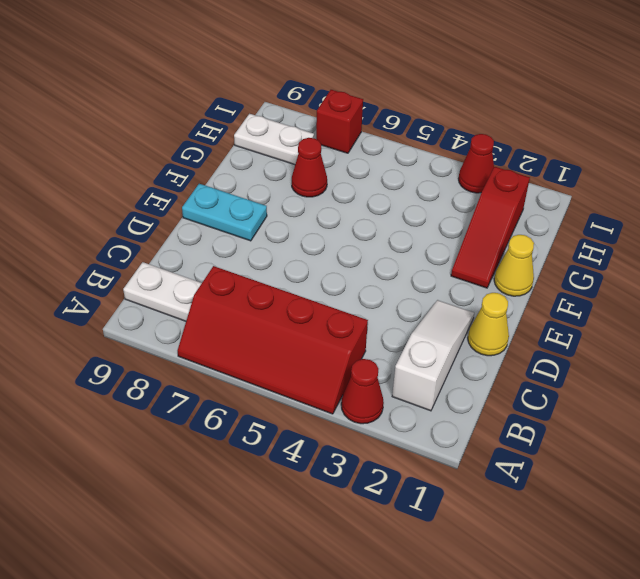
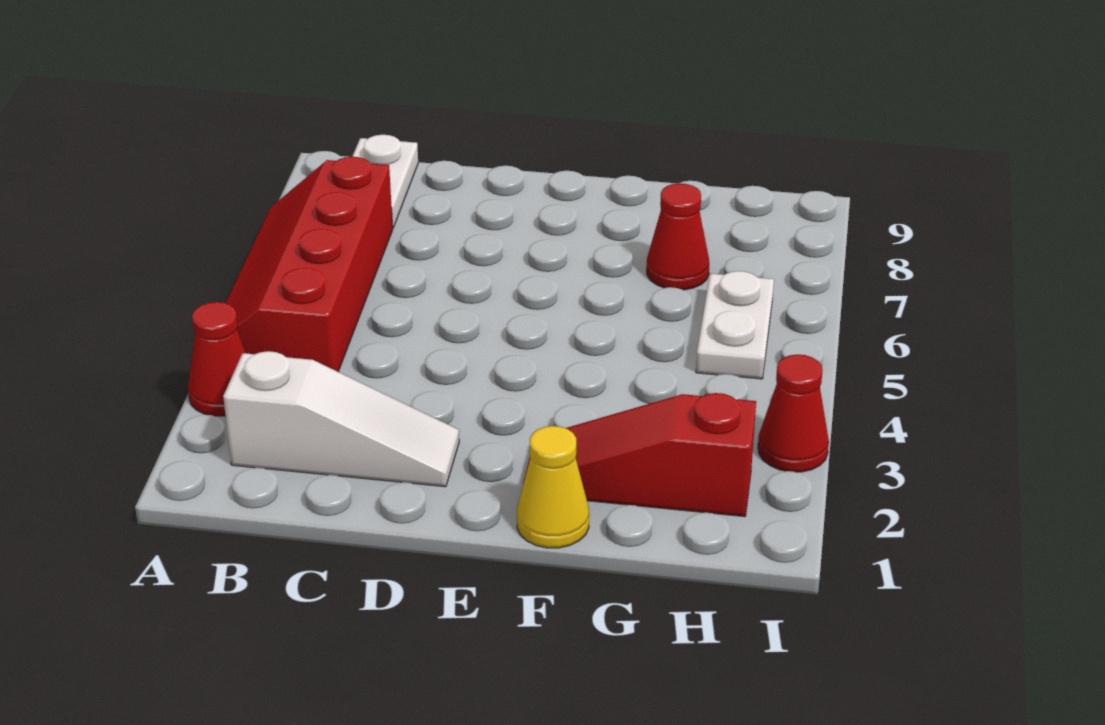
yellow cone D1 level 1 -> none
cyan plate E8:E9 level 1 -> none
white plate H8:H9 level 1 -> white plate H5:H6 level 1
red brick I7 level 1 -> none

